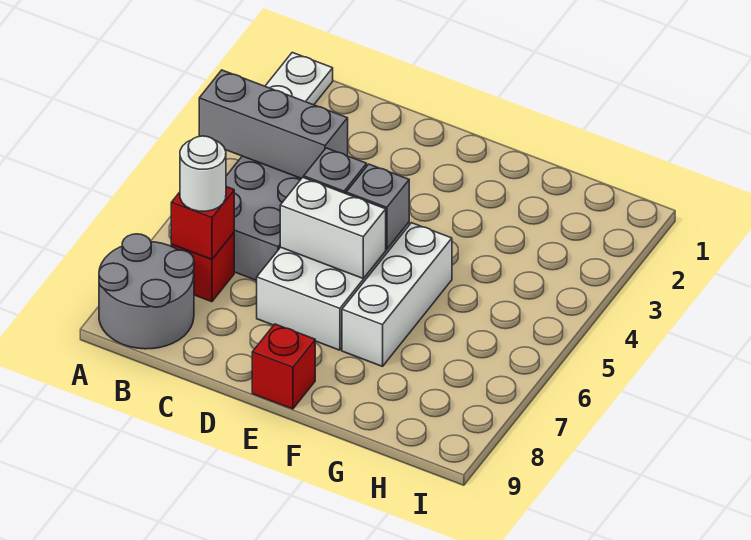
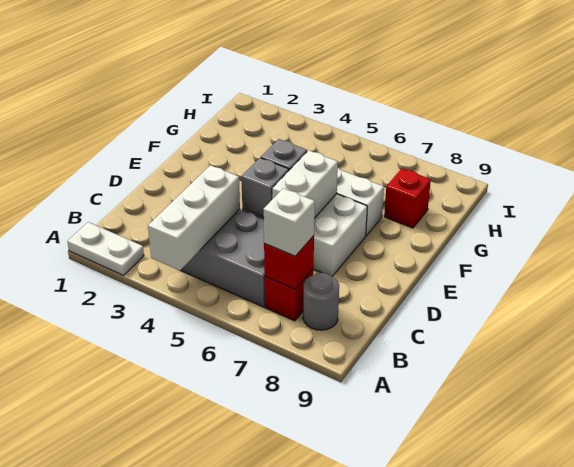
grey brick A4:C4 level 2 -> white brick A4:C4 level 2
grey round brick A8:B9 level 1 -> grey round brick B8 level 1
white round brick B7 level 3 -> white brick B7 level 3
red brick E9 level 1 -> red brick G8 level 1

